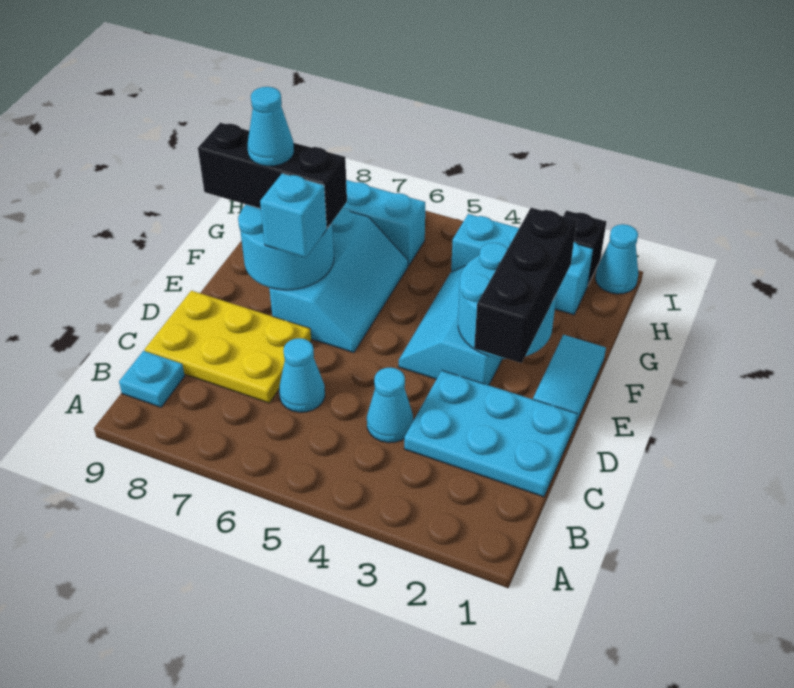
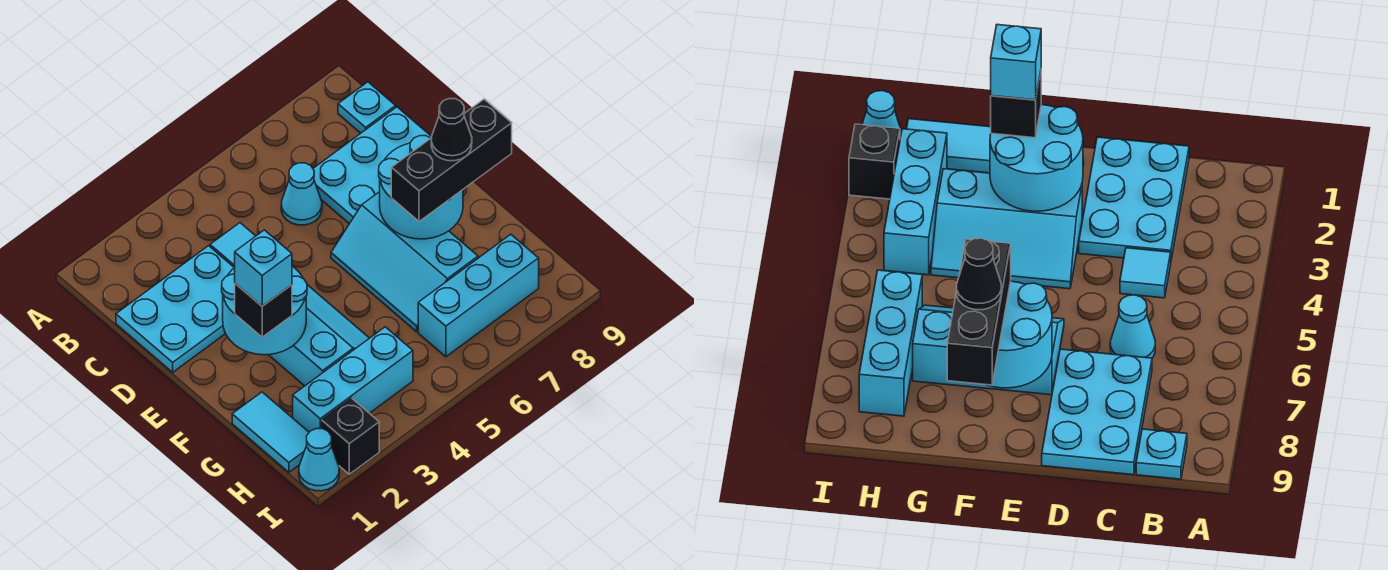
cyan cone C4 level 1 -> cyan tile C4 level 1
yellow plate C7:D9 level 1 -> cyan plate C7:D9 level 1
black brick D2:F2 level 3 -> black brick F2 level 3
cyan tile E1:F1 level 1 -> cyan tile G1:H1 level 1
cyan brick E7 level 3 -> cyan brick F2 level 4
cyan cone F8 level 4 -> black cone F8 level 4

